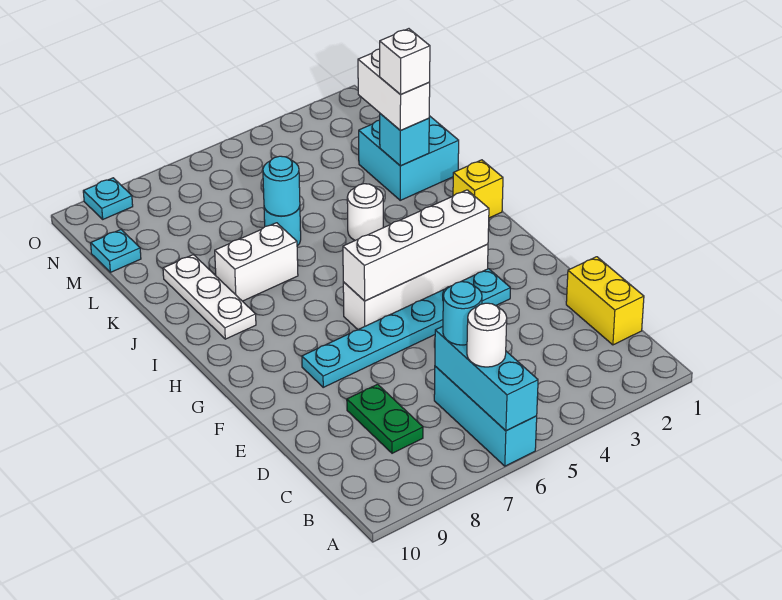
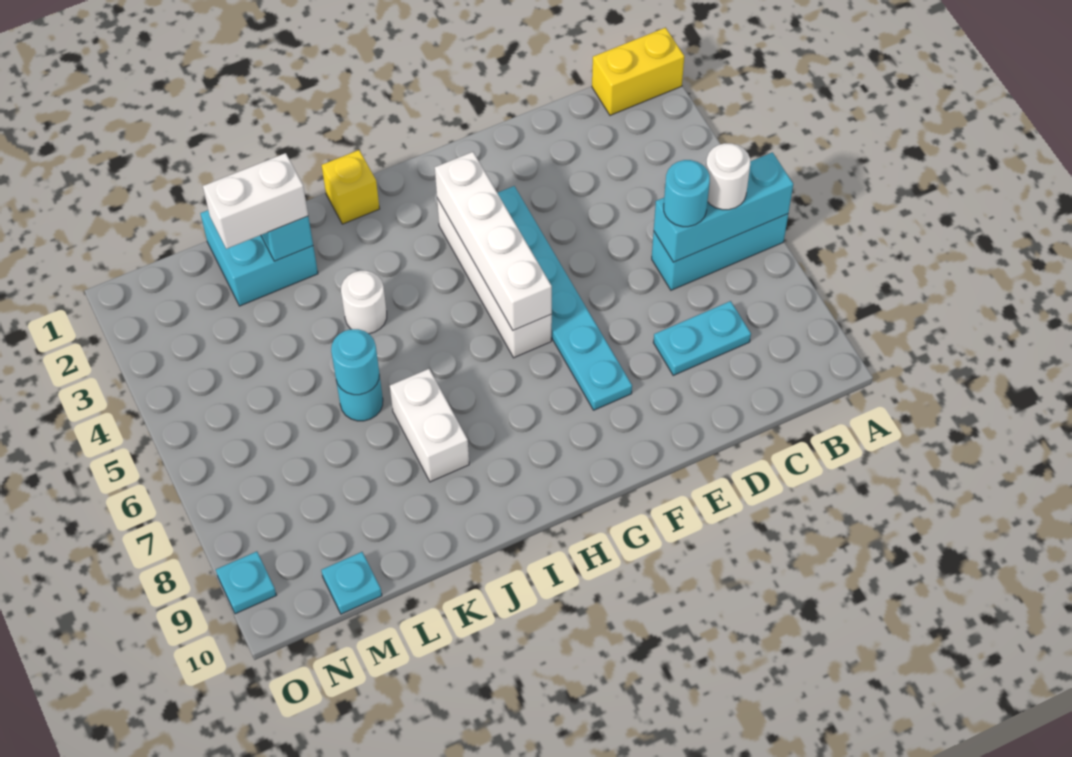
yellow brick C1:D1 level 1 -> yellow brick A1:B1 level 1
green plate C8:D8 level 1 -> cyan plate C8:D8 level 1
white plate I9:K9 level 1 -> none
white brick K2 level 4 -> none

